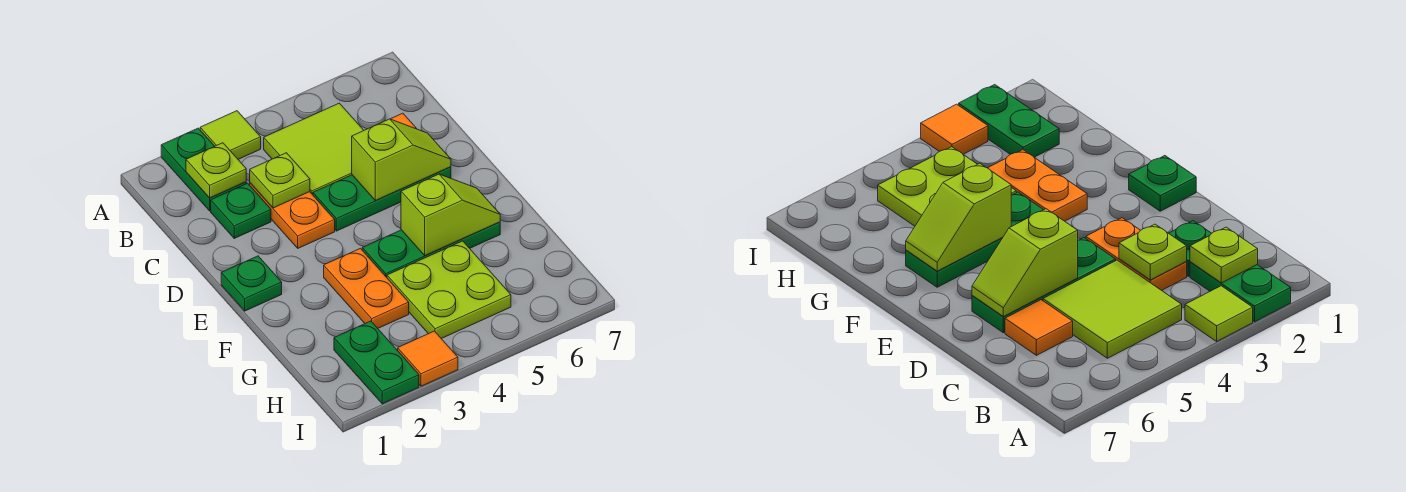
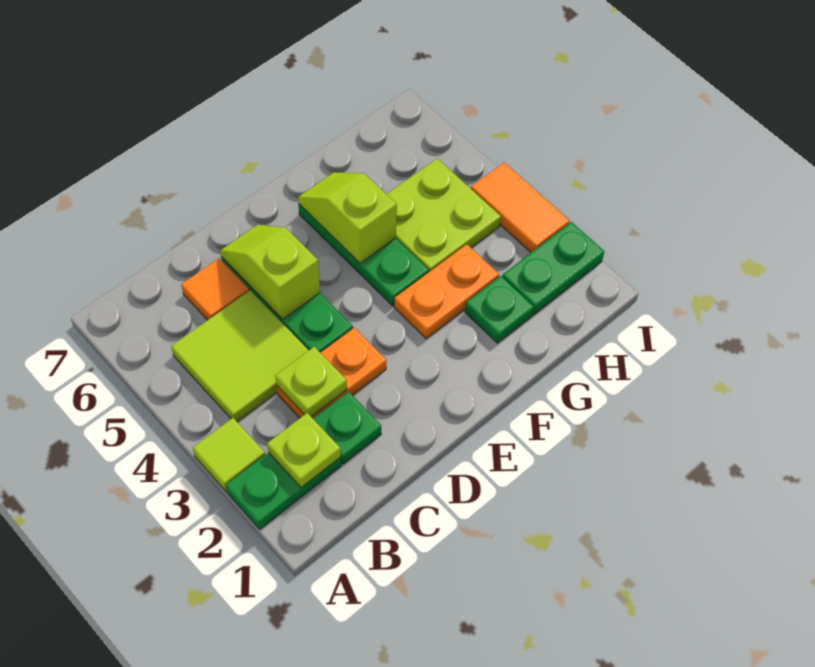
green plate E1 level 1 -> green plate G2 level 1
orange tile I3 level 1 -> orange tile I3:I4 level 1

